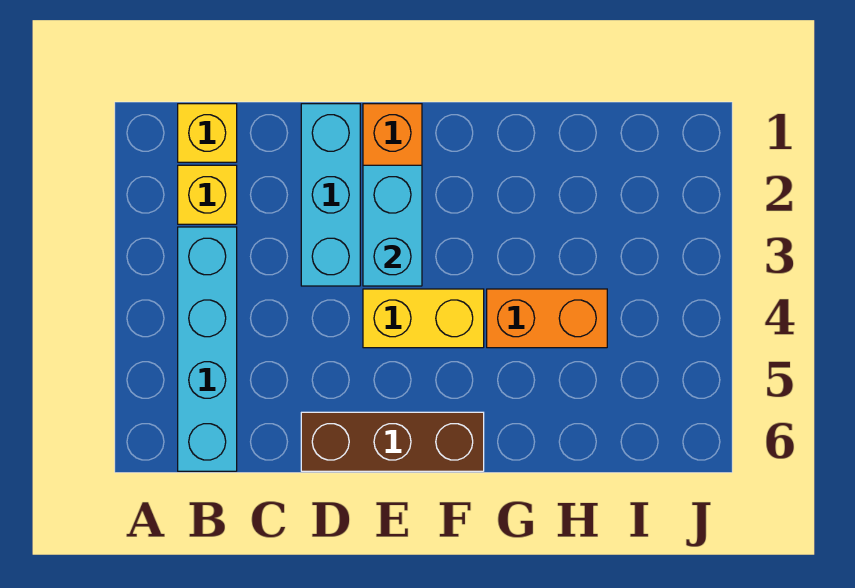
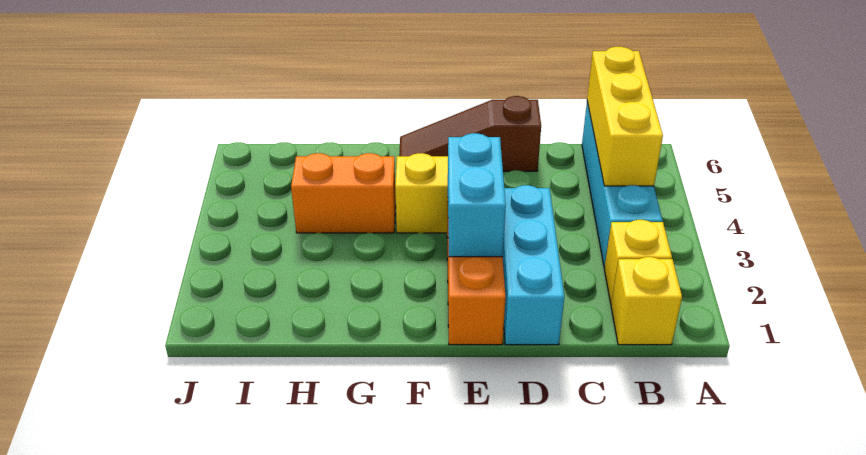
none -> yellow brick B4:B6 level 2
brown brick D6:F6 level 1 -> brown slope D6:F6 level 1 top D

